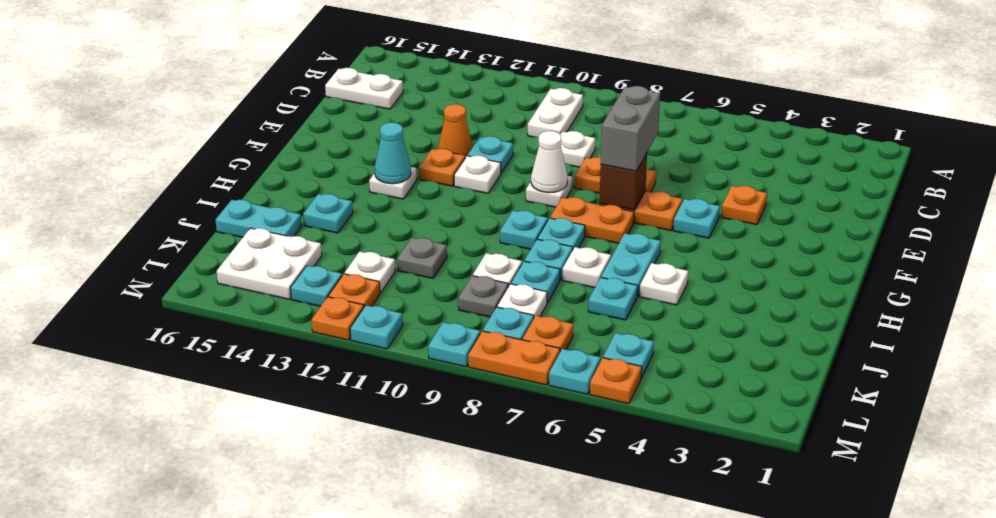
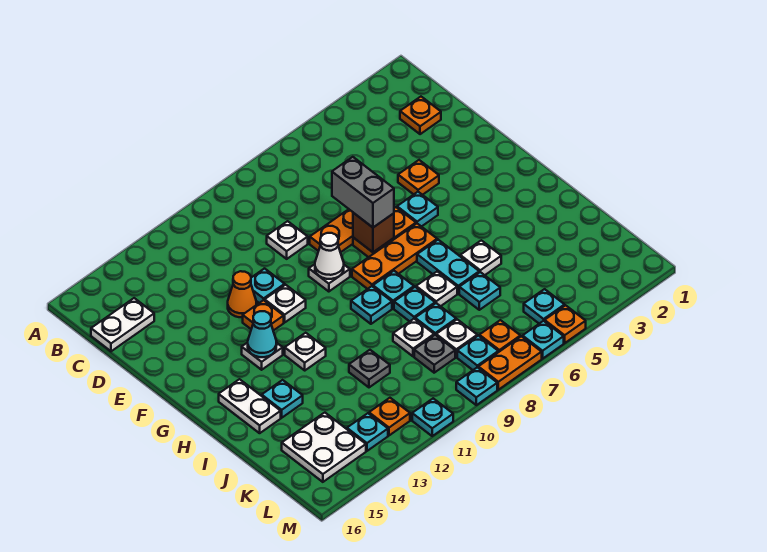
white plate B10:C10 level 1 -> white plate H15:I15 level 1
orange plate G7:G8 level 1 -> orange plate G6:G8 level 1
cyan plate J15:J16 level 1 -> none
white plate K12 level 1 -> white plate H12 level 1
orange plate M12 level 1 -> orange plate C2 level 1

